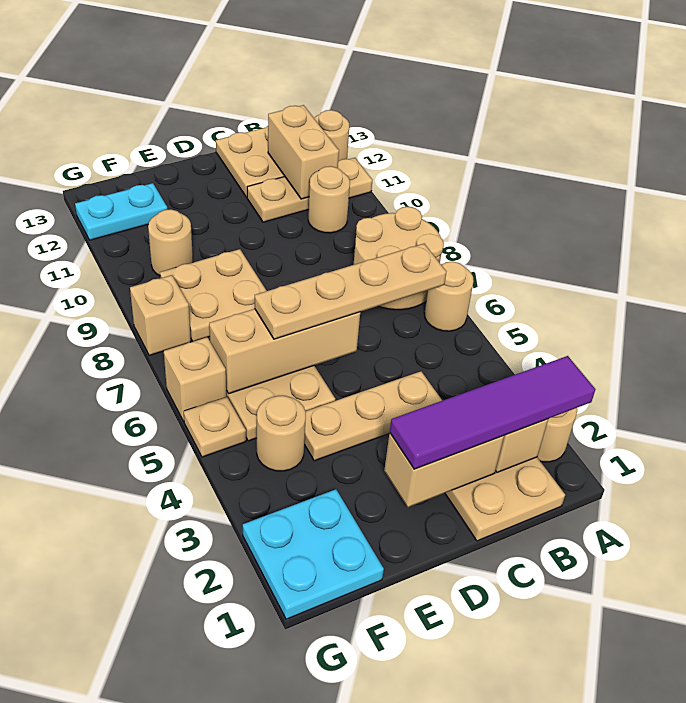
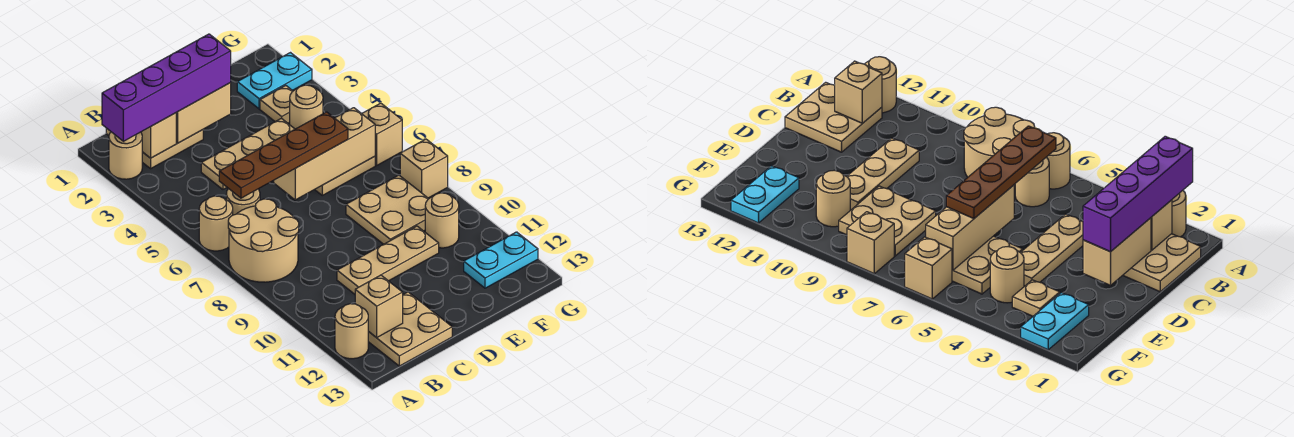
purple tile A2:D2 level 3 -> purple brick A2:D2 level 3
tan plate A11:C11 level 1 -> tan plate C10:E10 level 1
tan plate B6:E6 level 3 -> brown plate B6:E6 level 3
tan round brick B10 level 1 -> tan round brick B6 level 1
tan brick B11:B12 level 2 -> tan brick B12 level 2
cyan plate F1:G2 level 1 -> cyan plate F2:G2 level 1
tan plate G5 level 1 -> tan plate F3 level 1

